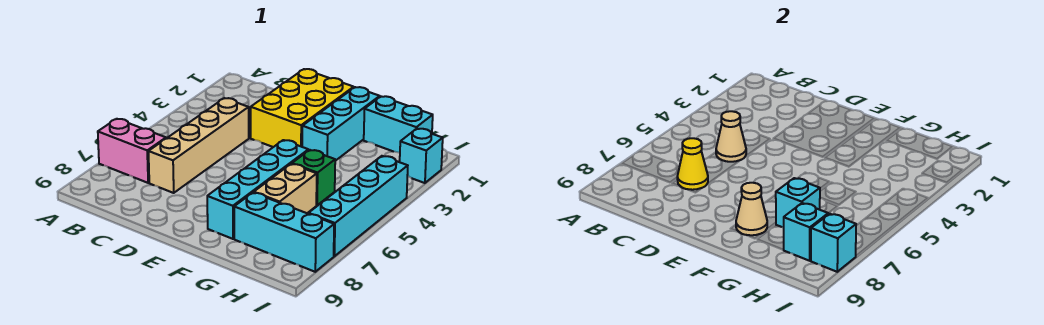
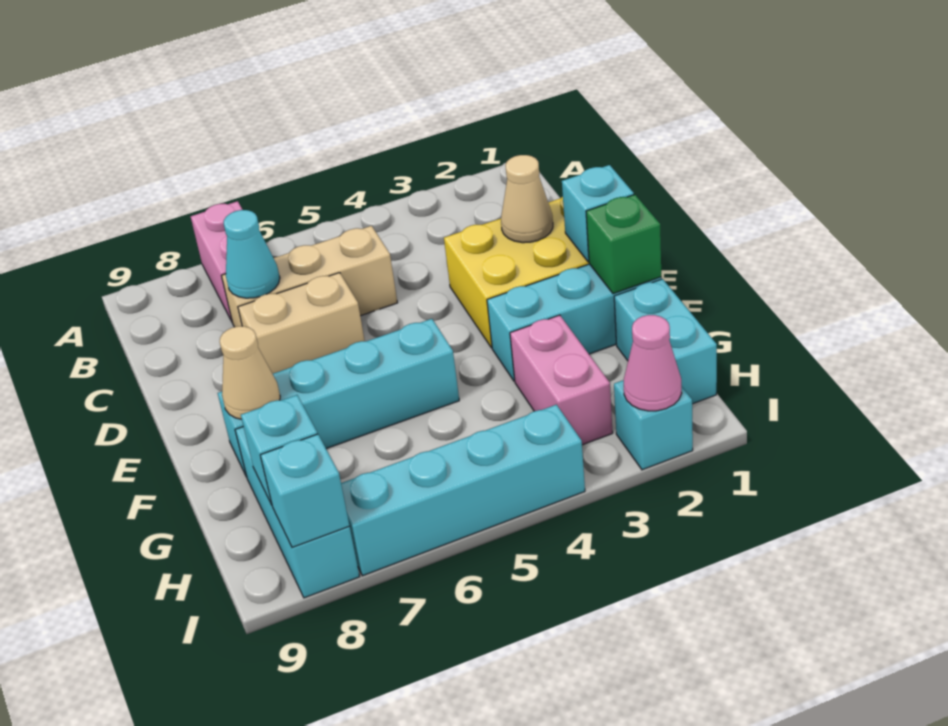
tan brick C4:C7 level 1 -> tan brick C5:C7 level 1
tan cone C5 level 2 -> tan cone D2 level 2
yellow cone C7 level 2 -> cyan cone C7 level 2
none -> pink brick G3:H3 level 1
green brick G5 level 1 -> green brick F1 level 2
tan brick G6:G7 level 1 -> tan brick D6:D7 level 1
cyan brick G7 level 2 -> cyan brick E1 level 2
none -> pink cone I2 level 2

